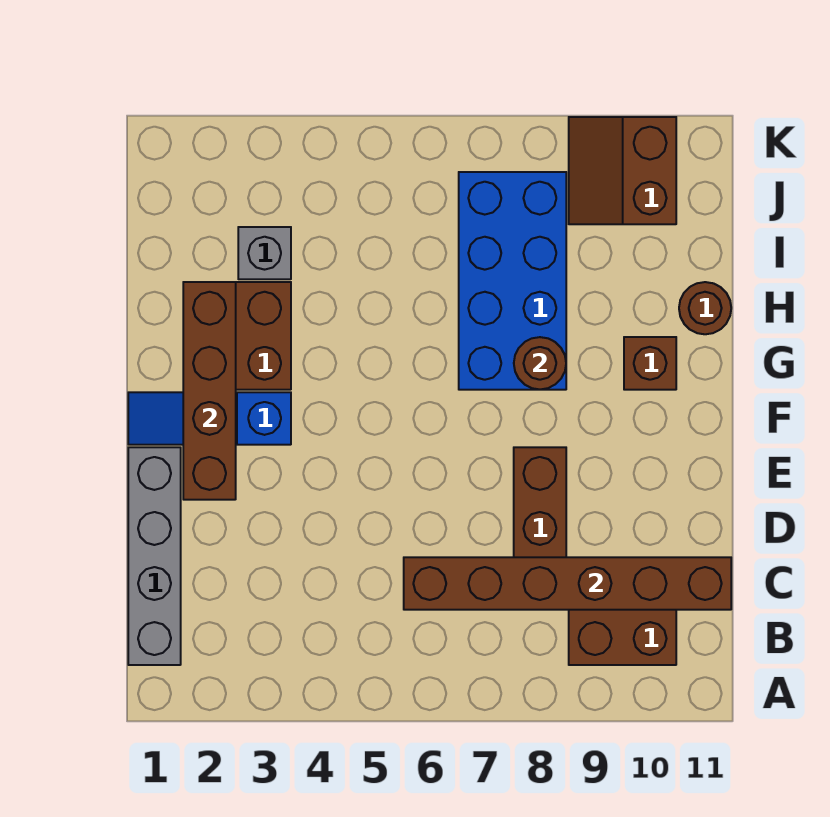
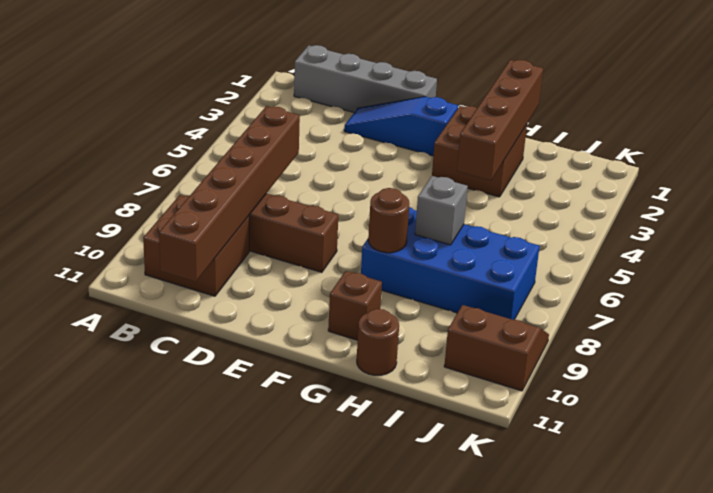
brown brick E2:H2 level 2 -> brown brick H1:H4 level 2
blue slope F1:F3 level 1 top 3 -> blue slope D2:F2 level 1 top F
grey brick I3 level 1 -> grey brick H7 level 2

